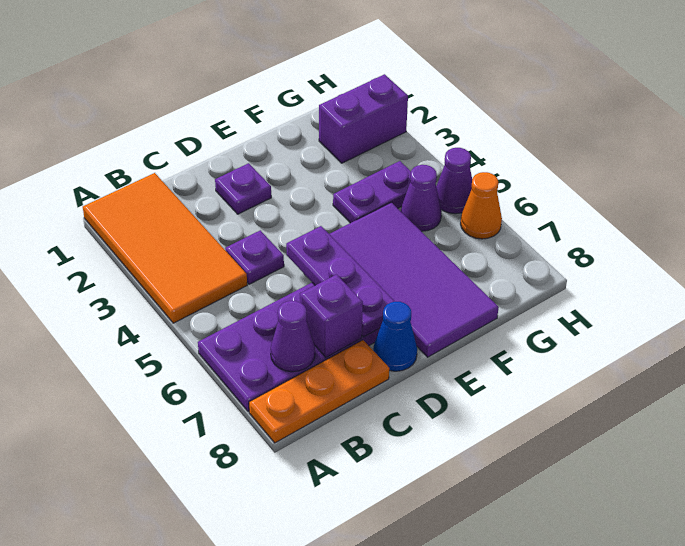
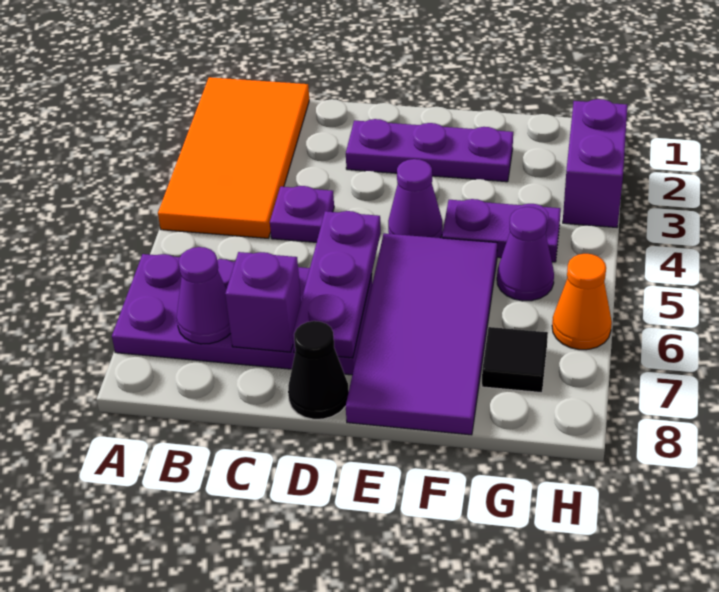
orange plate A8:C8 level 1 -> none
purple plate D2 level 1 -> purple plate D2:F2 level 1
blue cone D8 level 1 -> black cone D8 level 1
purple brick G2:H2 level 1 -> purple brick H2:H3 level 1
none -> black tile G7 level 1
purple cone H5 level 1 -> purple cone E4 level 1

